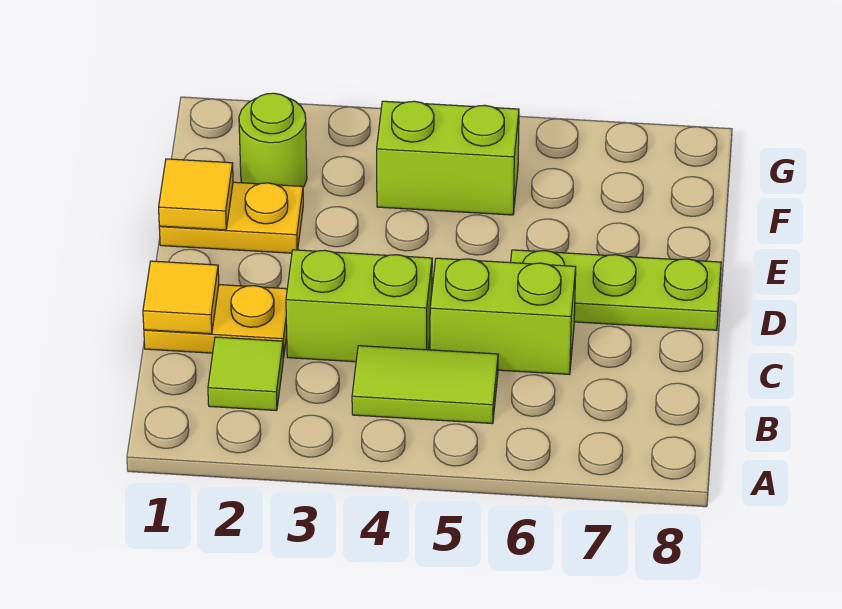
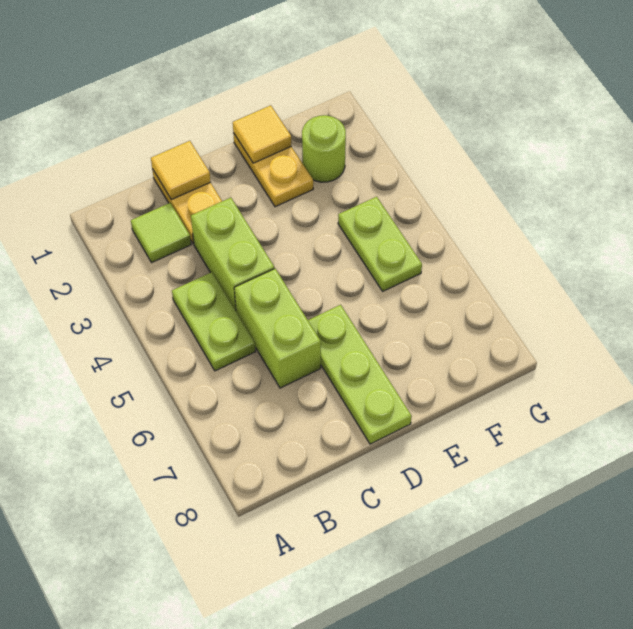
lime tile B4:B5 level 1 -> lime plate B4:B5 level 1
lime brick F4:F5 level 1 -> lime plate F4:F5 level 1

